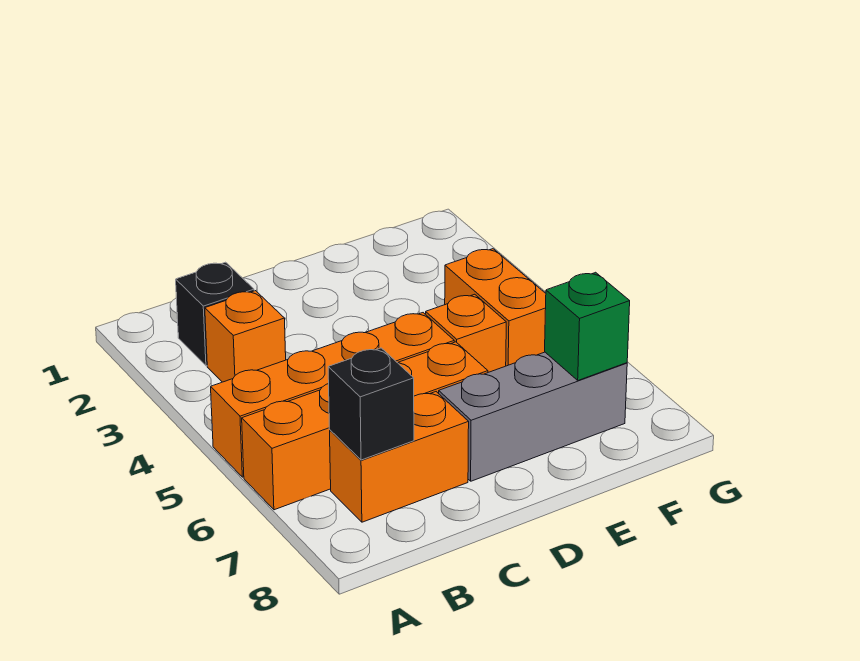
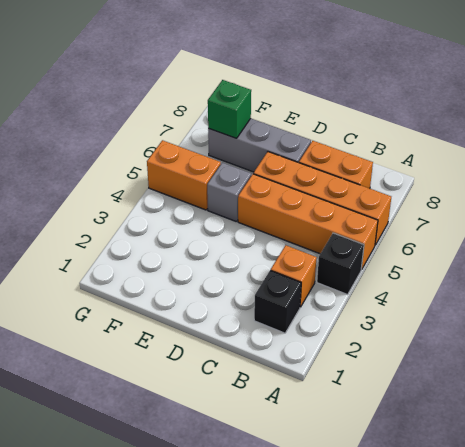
black brick B7 level 2 -> black brick A4 level 1
orange brick E5 level 1 -> grey brick E5 level 1
orange brick F4:F5 level 1 -> orange brick F5:G5 level 1

